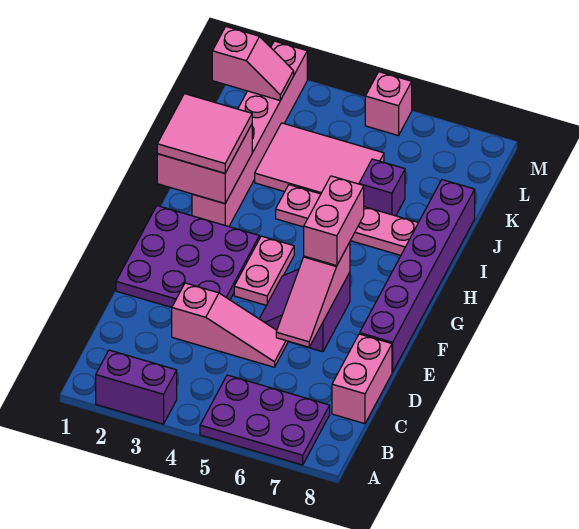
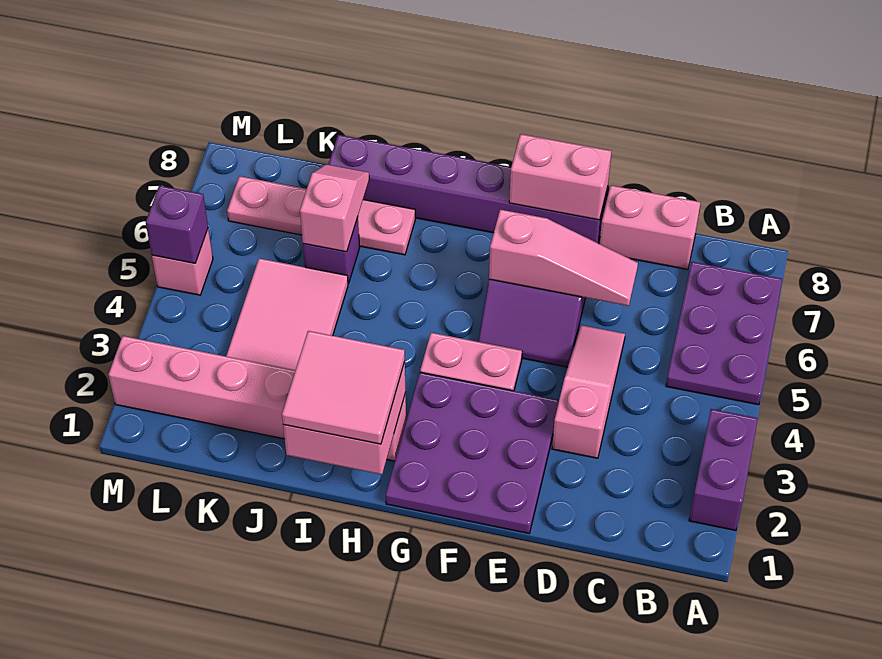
pink brick F6:G6 level 3 -> pink brick E8:F8 level 2
pink plate I4:I7 level 1 -> pink plate I7:L7 level 1
pink slope L1:L2 level 2 top 1 -> pink slope J6:J7 level 2 top 6
none -> purple brick M5 level 2

